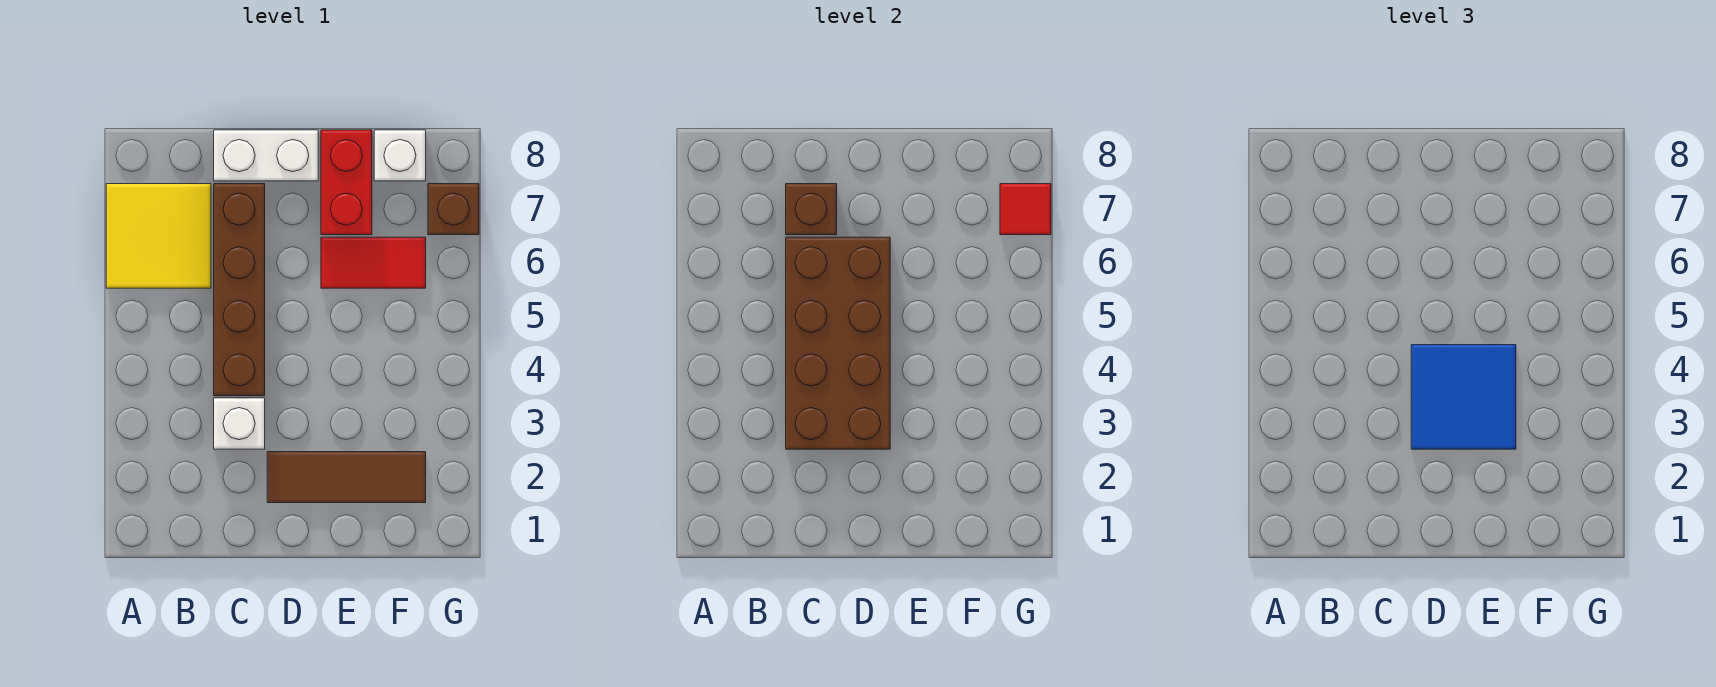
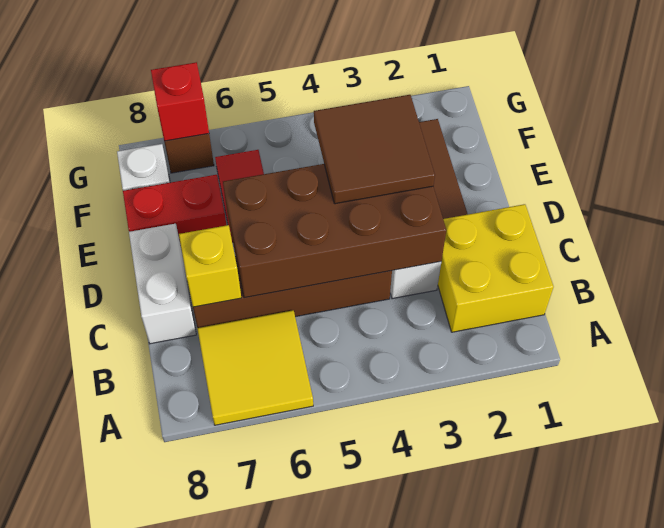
none -> yellow brick B1:C2 level 1
brown brick C7 level 2 -> yellow brick C7 level 2
blue tile D3:E4 level 3 -> brown tile D3:E4 level 3
red tile G7 level 2 -> red brick G7 level 2

